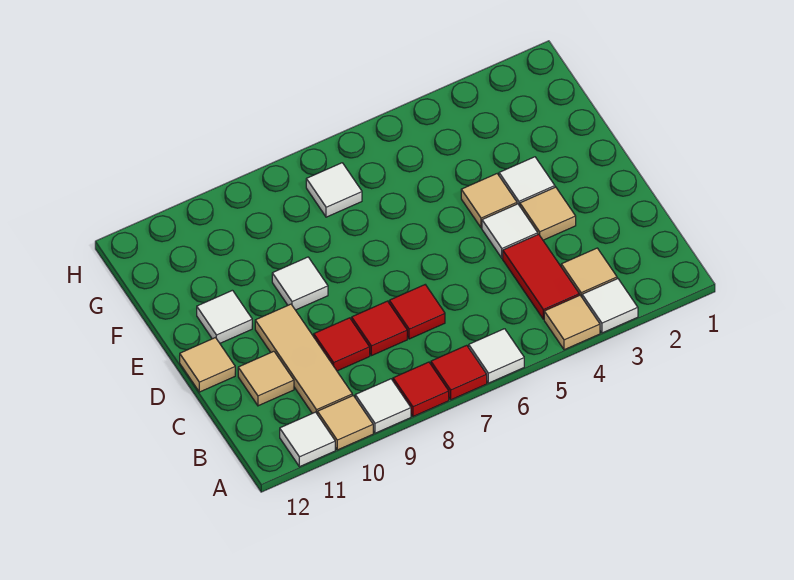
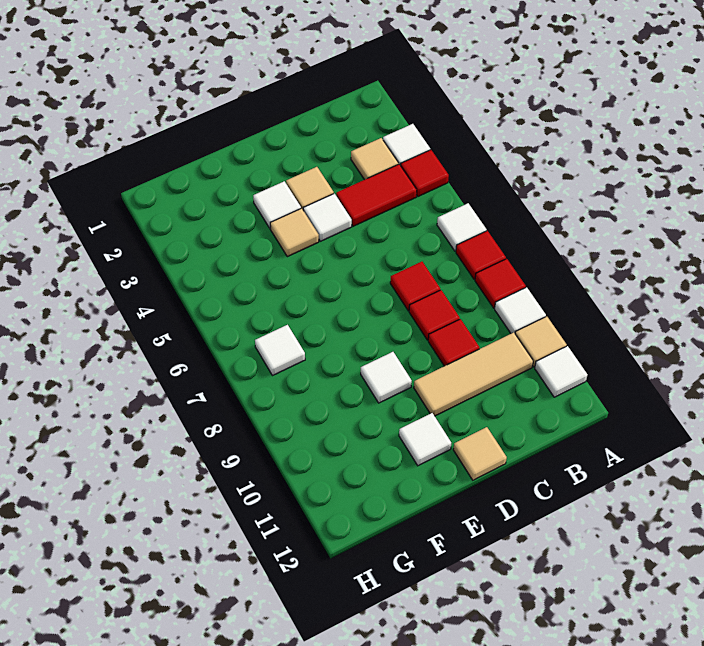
tan tile A4 level 1 -> red tile A4 level 1
tan tile C11 level 1 -> none

